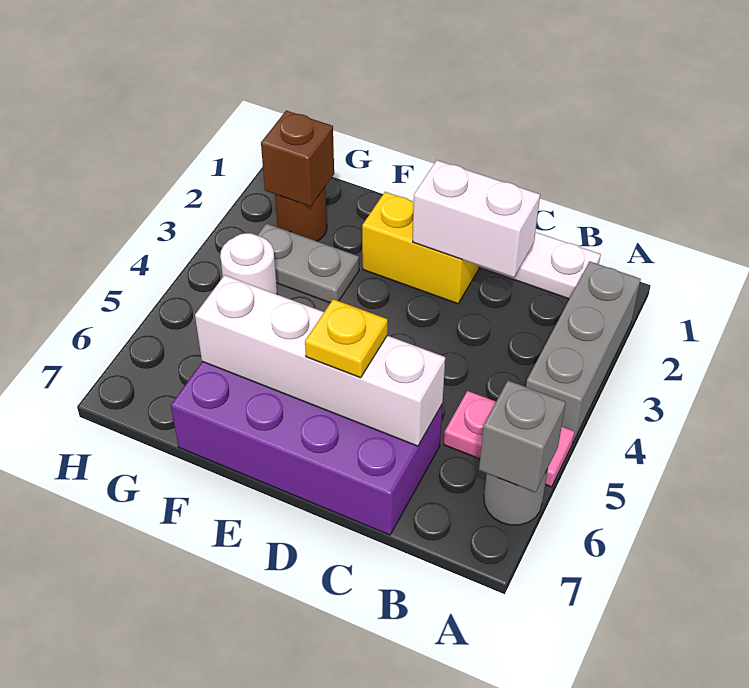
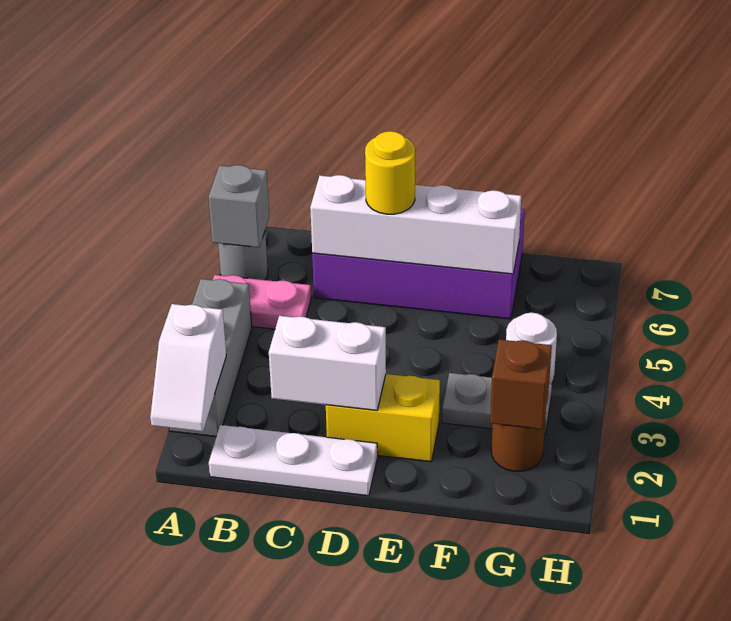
none -> white slope A1:A2 level 2 top 2
yellow plate D6 level 3 -> yellow round brick D6 level 3

